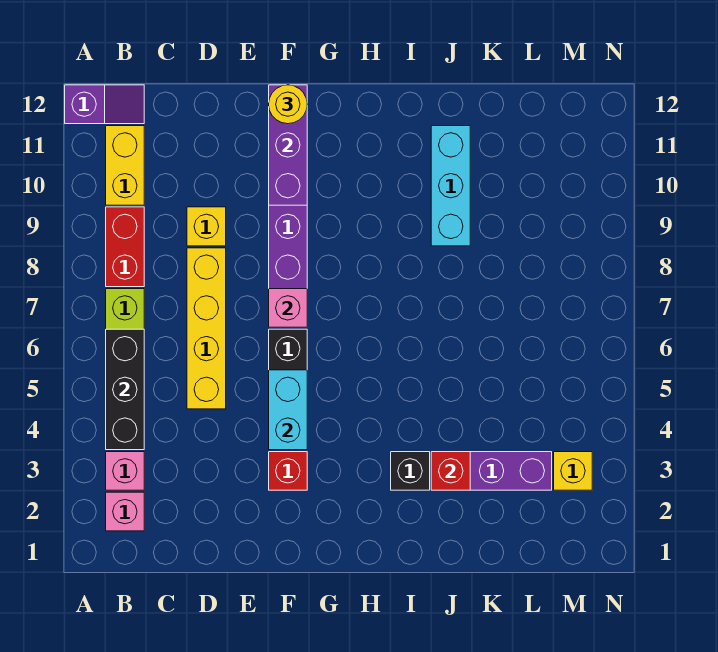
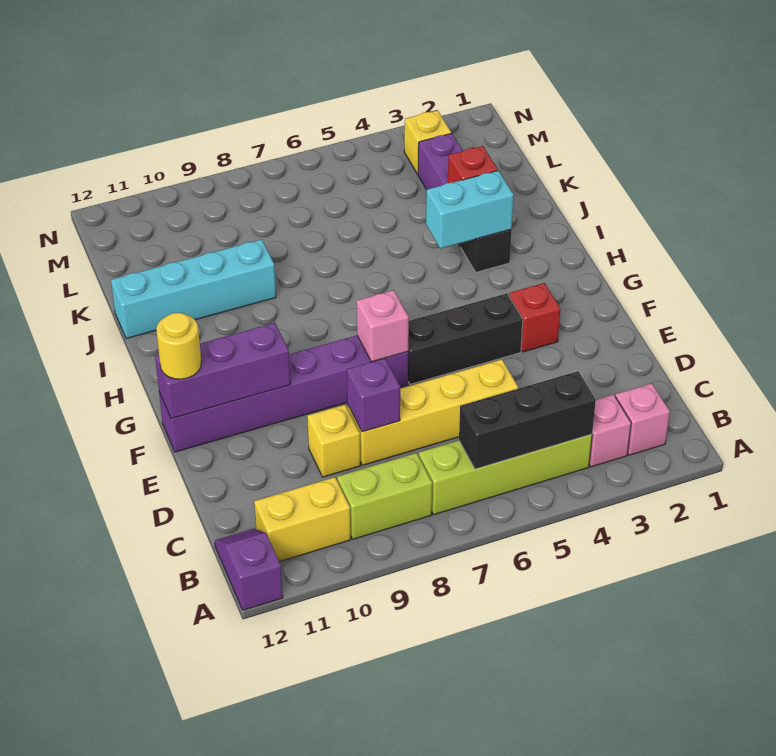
red brick B8:B9 level 1 -> lime brick B8:B9 level 1
none -> purple brick D8 level 2
cyan brick F4:F5 level 2 -> cyan brick I3:I4 level 2
cyan brick J9:J11 level 1 -> cyan brick J9:J12 level 1

